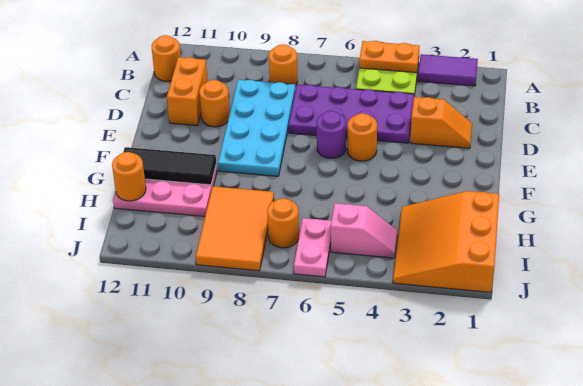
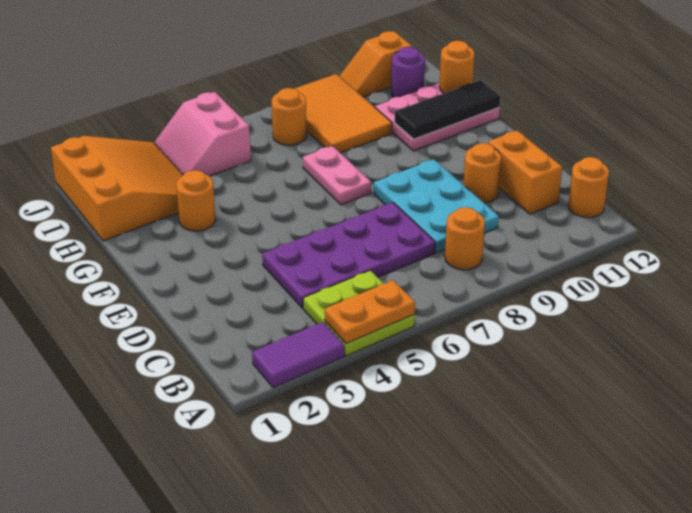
cyan plate C8:F9 level 1 -> cyan plate C8:E9 level 1
orange slope D2:D3 level 1 top 3 -> orange slope J10:J11 level 1 top 11
orange round brick E5 level 1 -> orange round brick G3 level 1
purple round brick E6 level 1 -> purple round brick I11 level 1
pink slope I4:I5 level 1 top 5 -> pink slope I4:J5 level 1 top 5
pink plate I6:J6 level 1 -> pink plate F7:G7 level 1

